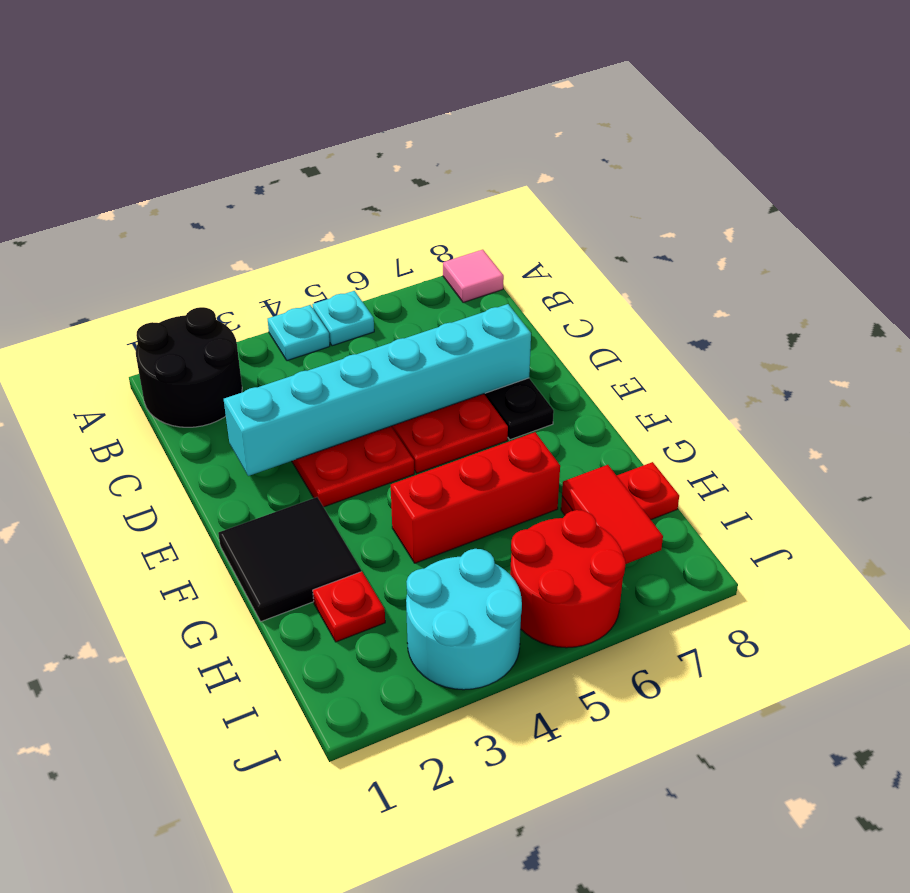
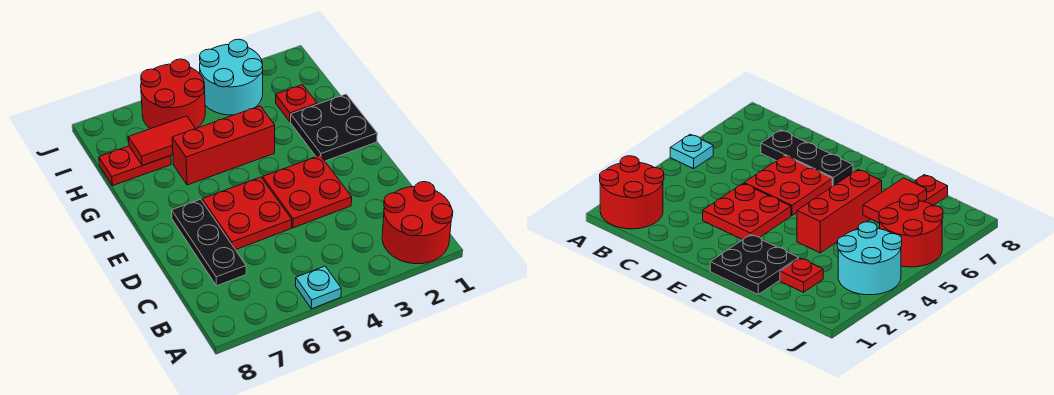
black round brick A1:B2 level 1 -> red round brick A1:B2 level 1
cyan plate A4 level 1 -> none
pink tile A8 level 1 -> none
cyan brick D2:D7 level 2 -> none
black tile F1:G2 level 1 -> black plate F1:G2 level 1
red tile H7:I7 level 2 -> red tile H6:H7 level 2

